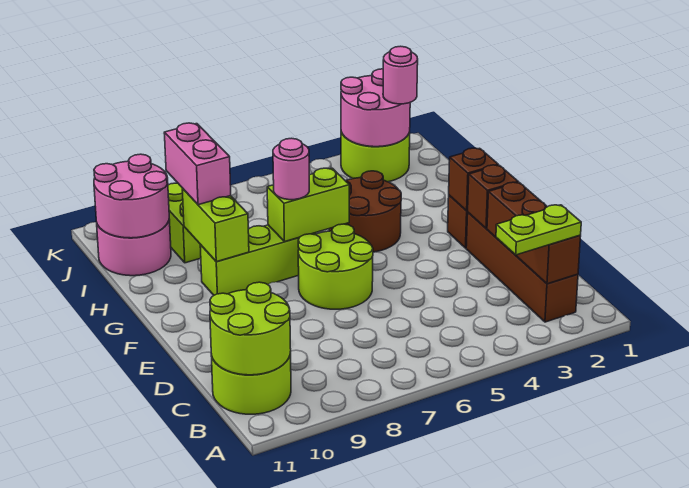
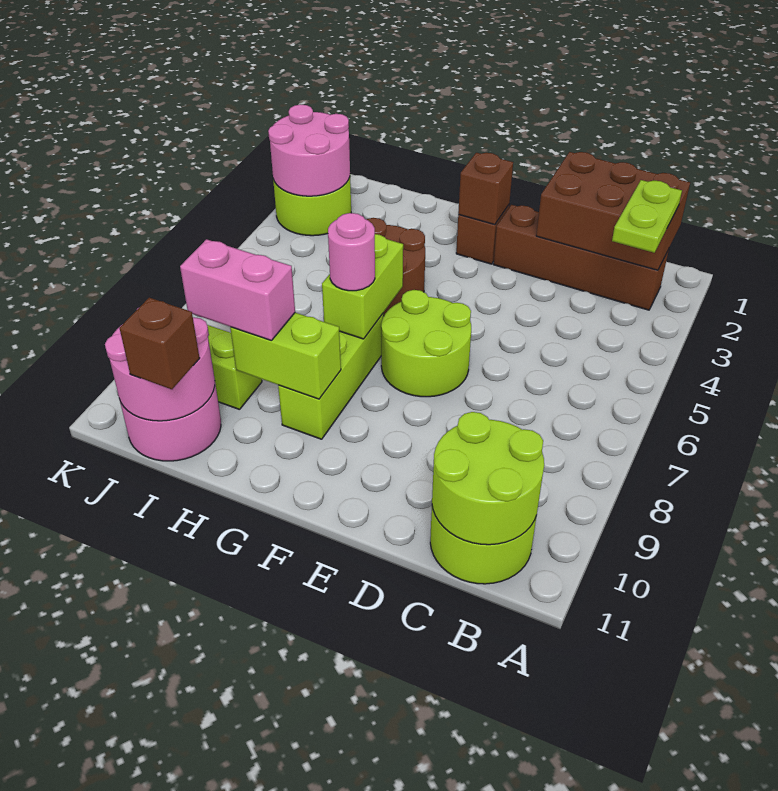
brown brick B2:D2 level 2 -> brown brick B1:D2 level 2
brown brick E2 level 2 -> brown brick I11 level 3
pink round brick J2 level 3 -> none

